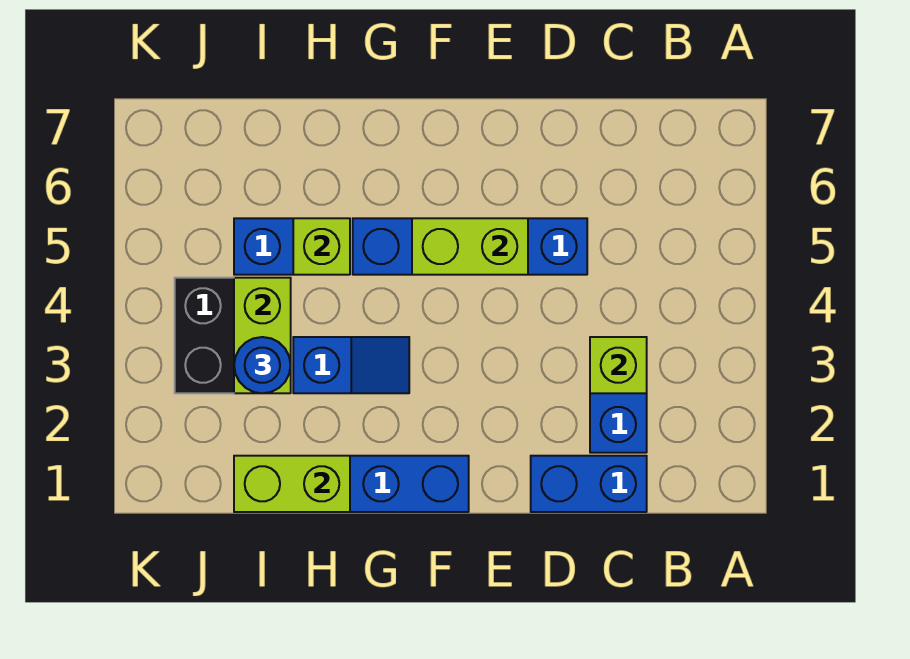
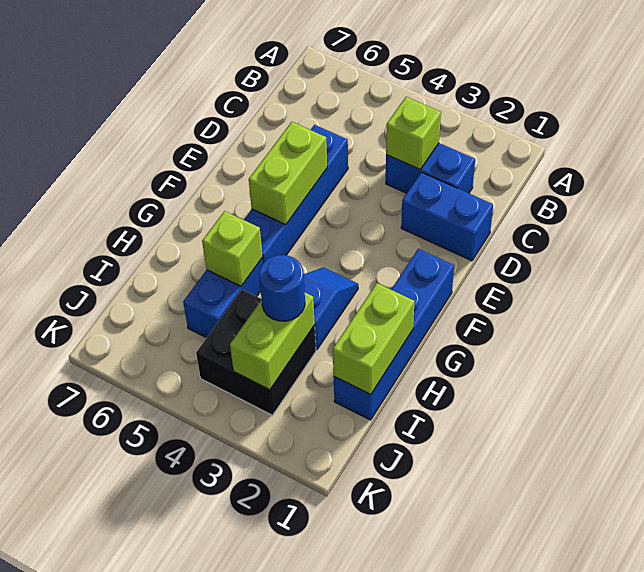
blue brick C1:D1 level 1 -> blue brick D1:D2 level 1
lime brick I3:I4 level 2 -> lime brick I3:J3 level 2

